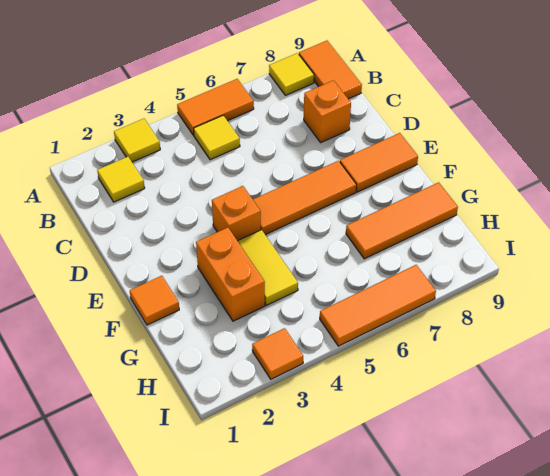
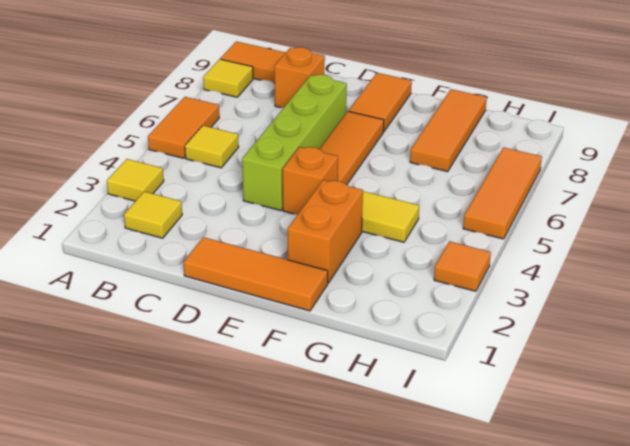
none -> lime brick D4:D7 level 1
orange tile F1 level 1 -> orange tile D1:F1 level 1
orange brick F3:G3 level 1 -> orange brick F2:F3 level 1

